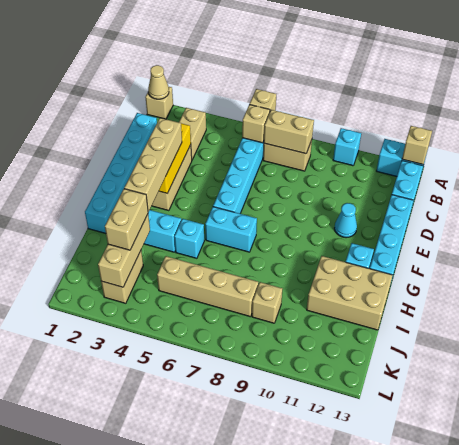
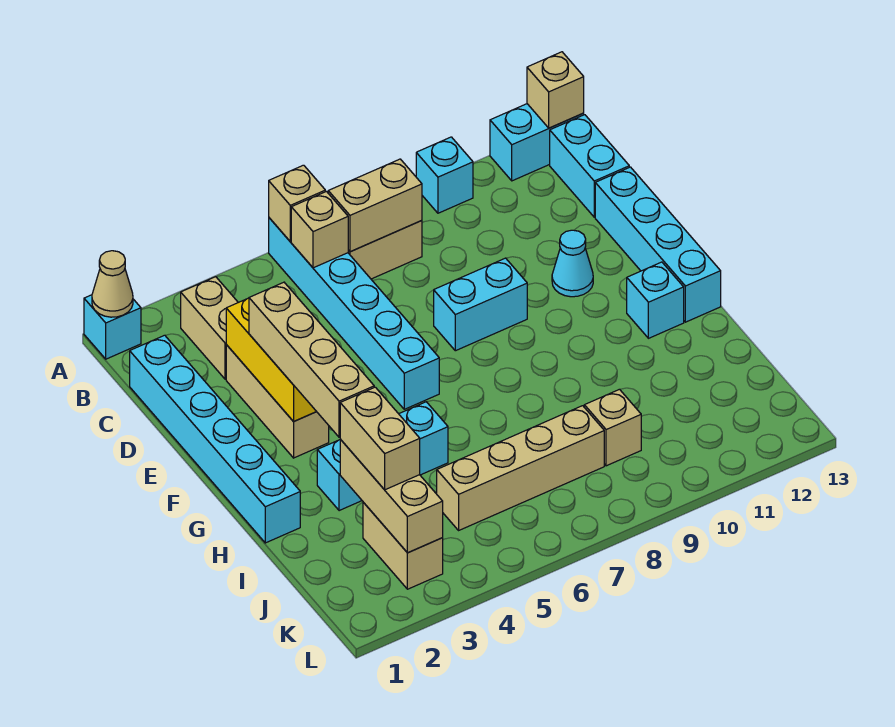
tan brick A1 level 1 -> cyan brick A1 level 1
cyan brick G6:G7 level 1 -> cyan brick E8:E9 level 1
tan brick H11:I13 level 1 -> none

